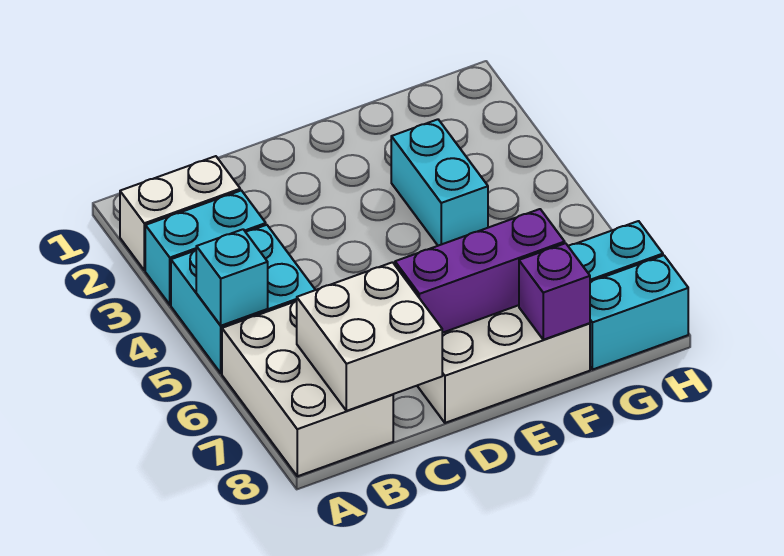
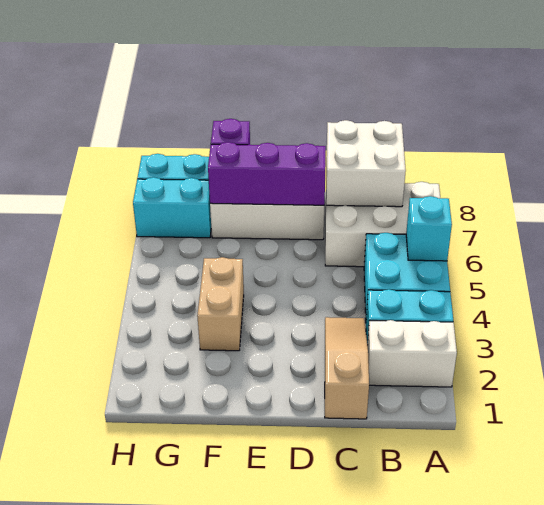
white brick A6:B8 level 1 -> white brick A6:C7 level 1
none -> tan slope C1:C3 level 1 top 1
cyan brick F3:F4 level 1 -> tan brick F3:F4 level 1

